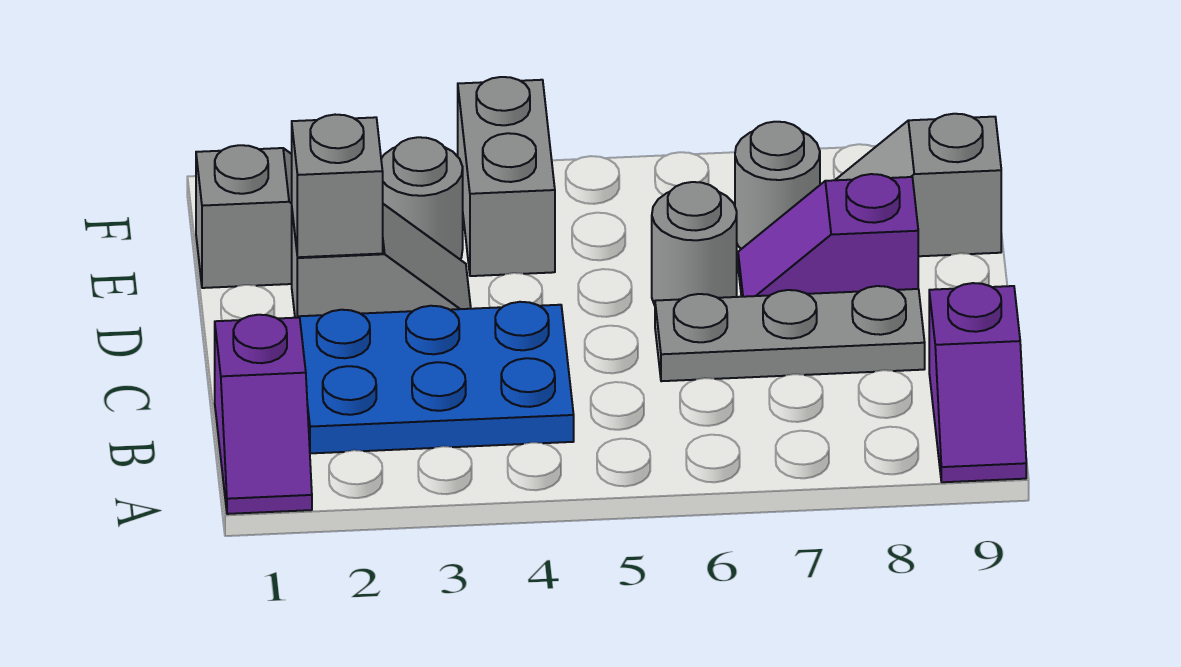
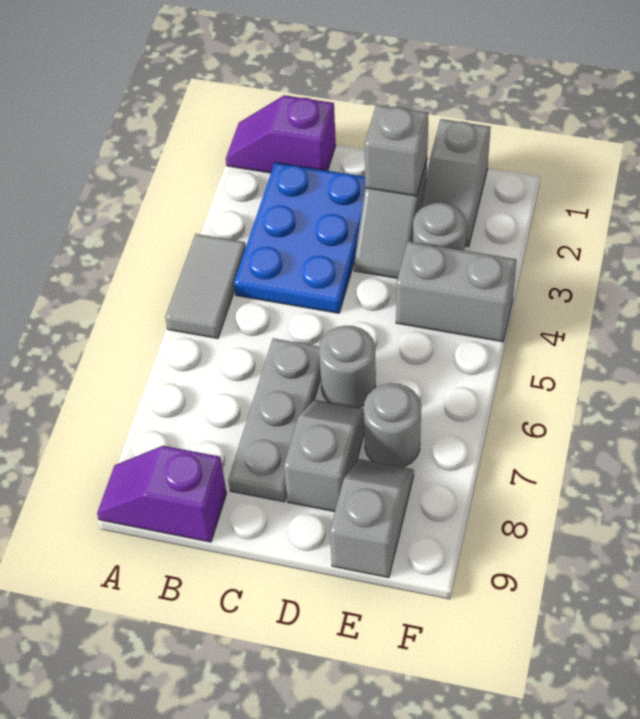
none -> grey tile A4:A5 level 1
purple slope D7:D8 level 1 top 8 -> grey slope D7:D8 level 1 top 8

